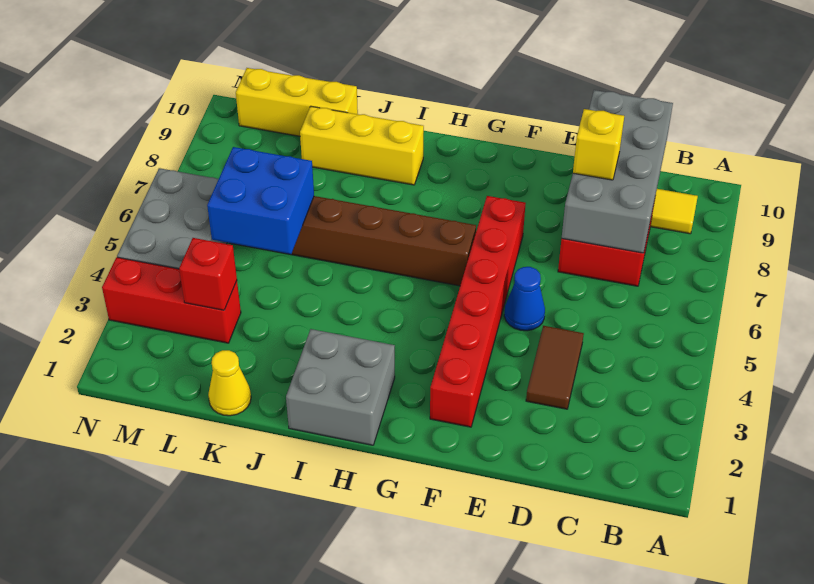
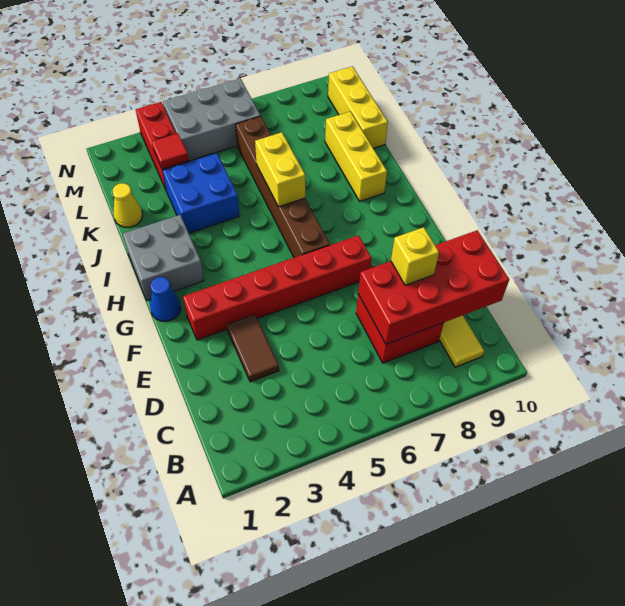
grey brick C7:D10 level 2 -> red brick C7:D10 level 2
brown tile D3:D4 level 1 -> brown tile D3:E3 level 1
blue cone E5 level 1 -> blue cone G1 level 1
none -> yellow brick I6:J6 level 2
blue brick K5:L6 level 2 -> blue brick J3:K4 level 1
red brick L3 level 2 -> red tile L3 level 2

